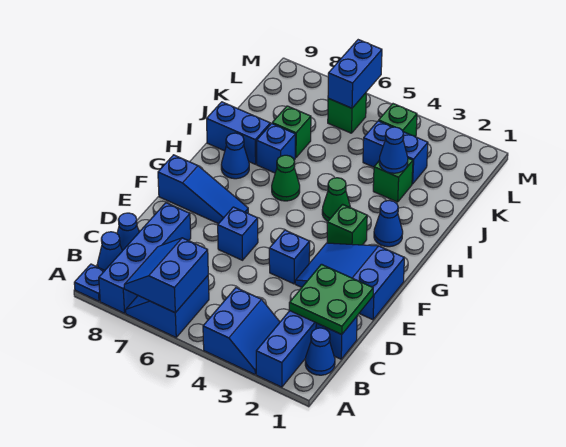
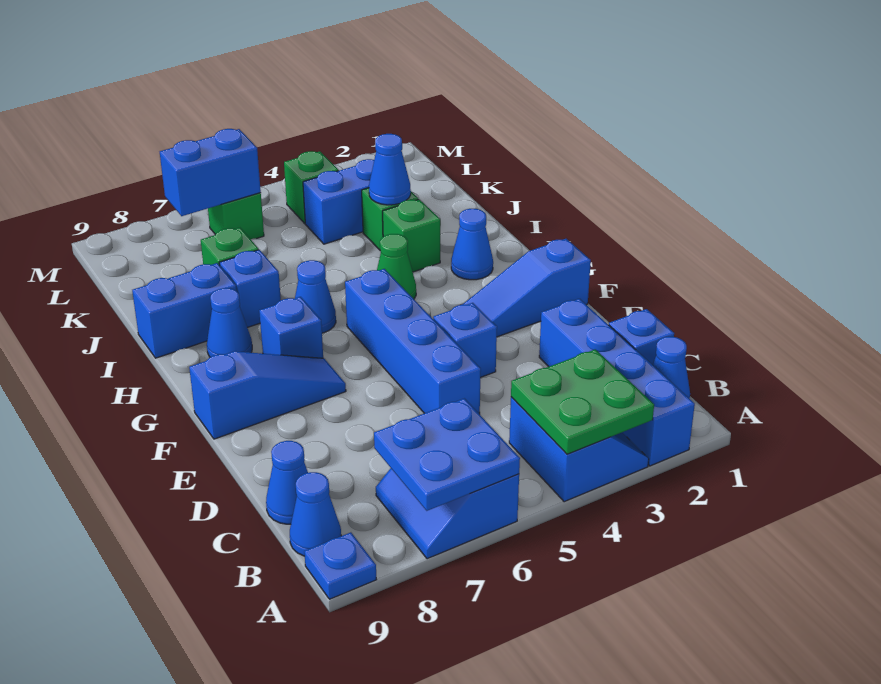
blue slope A6:B7 level 2 top 6 -> blue plate A6:B7 level 2
blue brick A8:D8 level 1 -> blue brick D5:G5 level 1
green plate C1:D2 level 2 -> green plate A3:B4 level 2
blue slope E1:F3 level 1 top 1 -> blue slope F1:F3 level 1 top 1
blue brick E6 level 1 -> blue brick G7 level 1
green brick G3 level 1 -> green brick I3 level 1
green cone H6 level 1 -> blue cone H6 level 1
blue brick L6:M6 level 2 -> blue brick L6:L7 level 2

